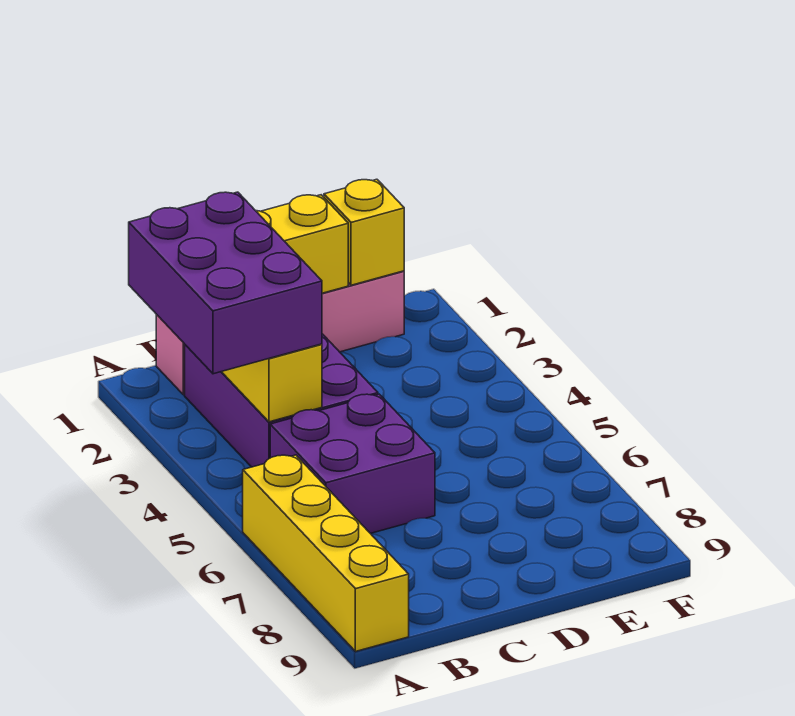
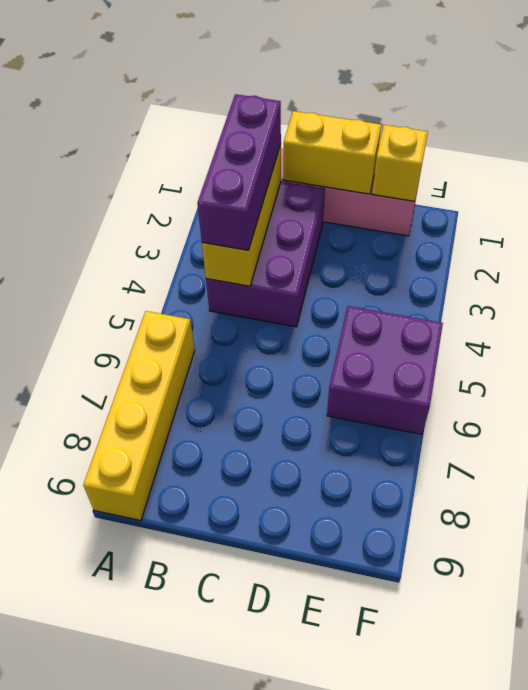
purple brick A2:B4 level 3 -> purple brick B2:B4 level 3
purple brick B5:C6 level 1 -> purple brick E5:F6 level 1

